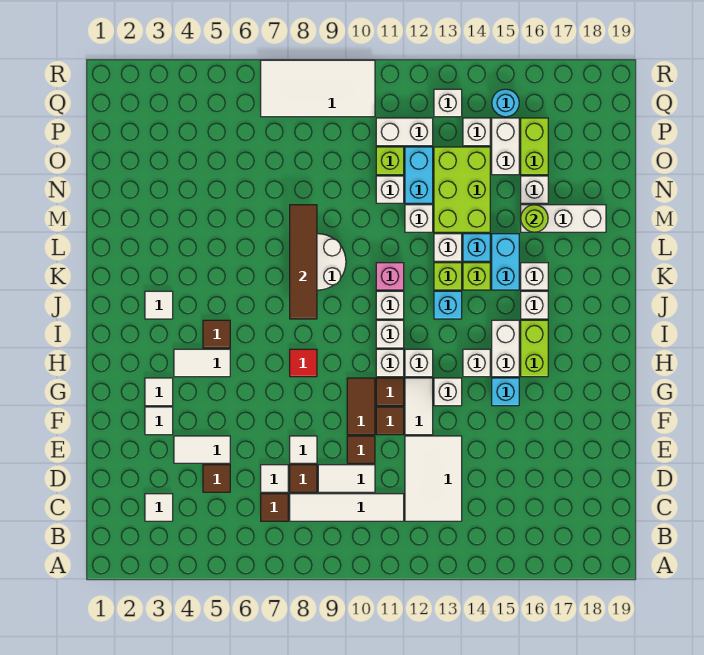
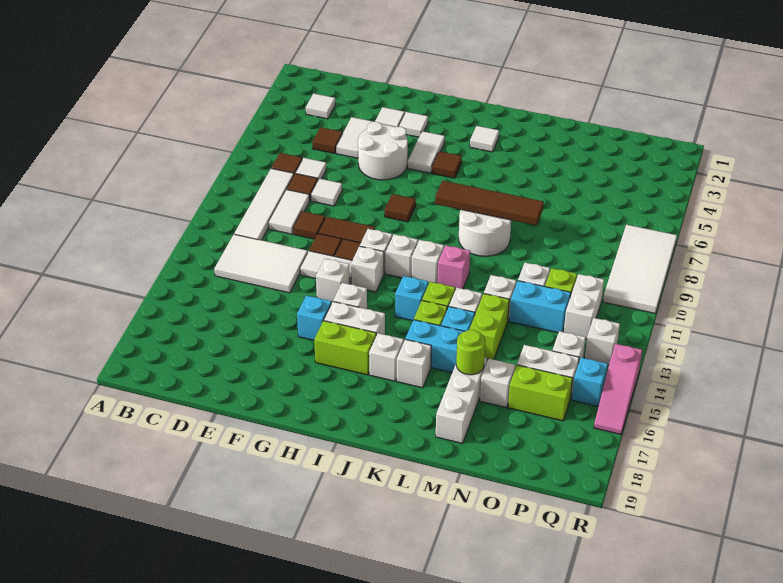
none -> white round brick F5:G6 level 1
red tile H8 level 1 -> brown tile H8 level 1
lime brick M13:O14 level 1 -> lime brick M13:M14 level 1
cyan round brick Q15 level 1 -> cyan brick Q15 level 1
none -> pink slope R14:R16 level 1 top 14

